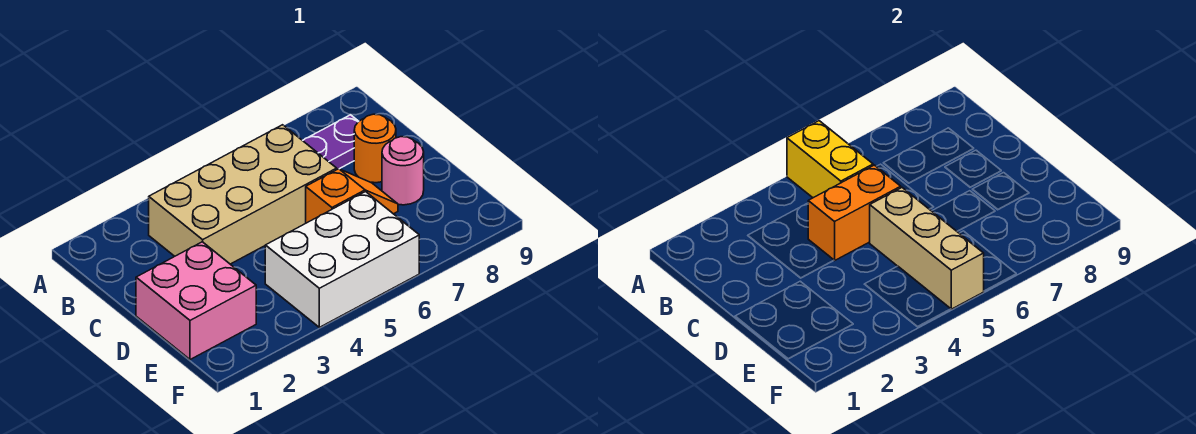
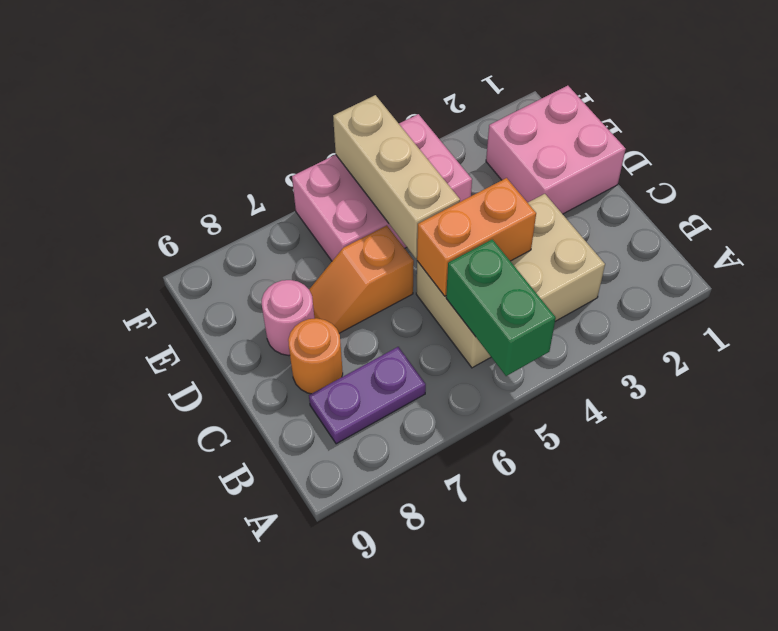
yellow brick A5:B5 level 2 -> green brick A5:B5 level 2
tan brick B3:C6 level 1 -> tan brick B3:C5 level 1
white brick E4:F6 level 1 -> pink brick E4:F6 level 1

